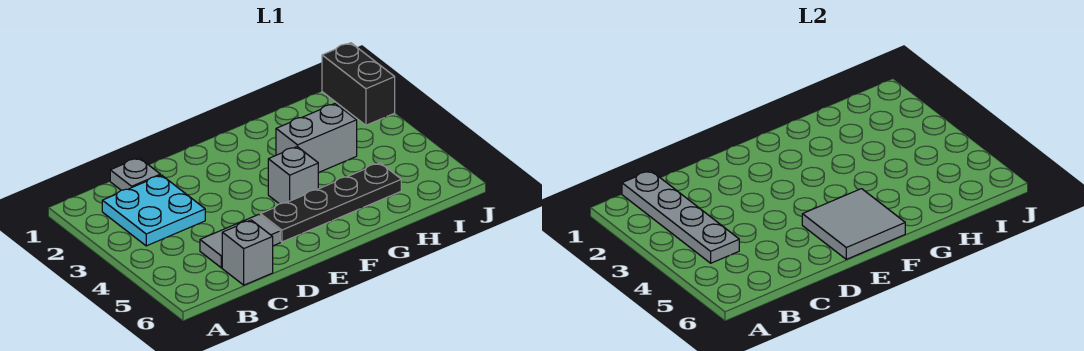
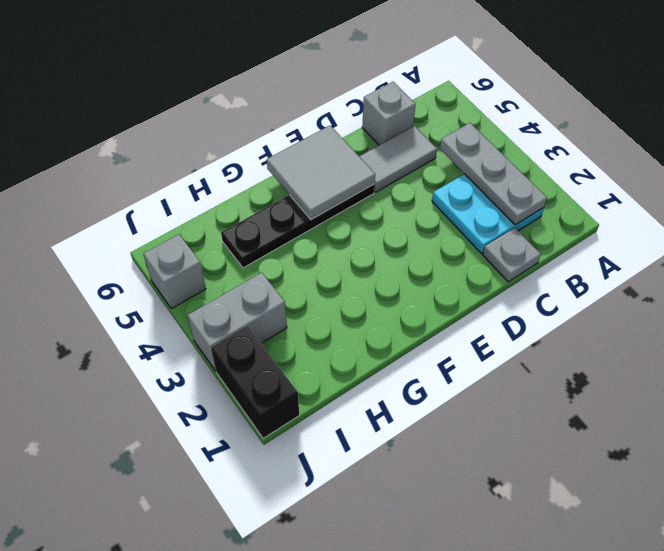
grey plate B1:B4 level 2 -> grey plate B2:B4 level 2
grey brick F4 level 1 -> grey brick J5 level 1
grey brick G3:H3 level 1 -> grey brick I3:J3 level 1

